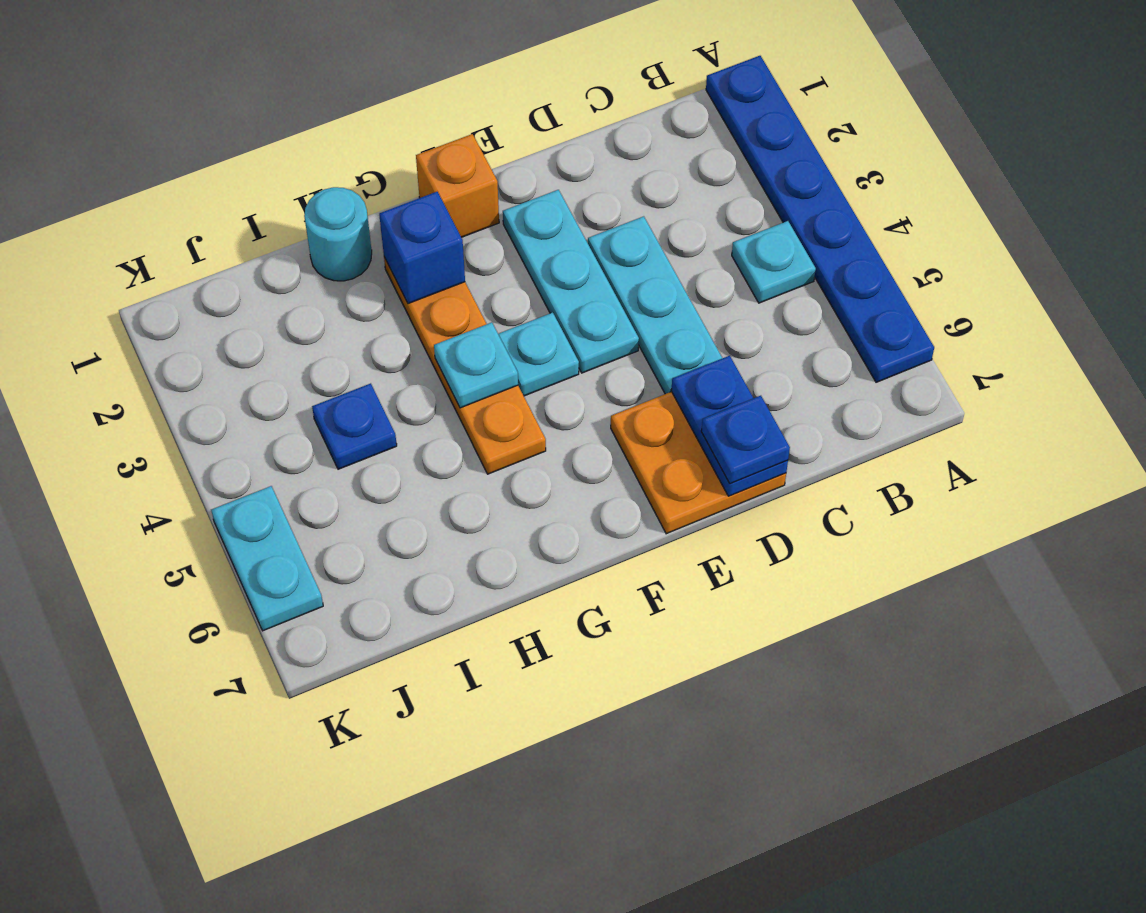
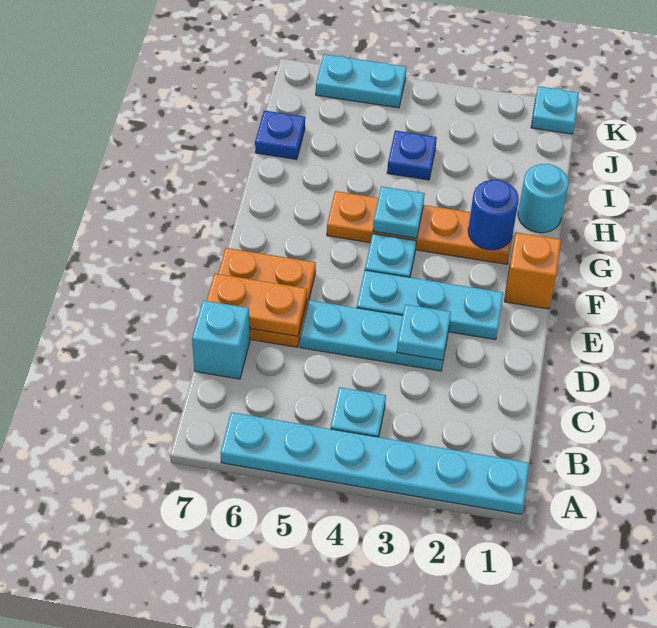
blue plate A1:A6 level 1 -> cyan plate A1:A6 level 1
none -> cyan brick C7 level 1
none -> cyan plate D3 level 2
blue plate D6:D7 level 2 -> orange plate D6:D7 level 2
blue plate D7 level 3 -> blue plate I7 level 1
blue brick G2 level 2 -> blue round brick G2 level 2
none -> cyan plate K1 level 1

